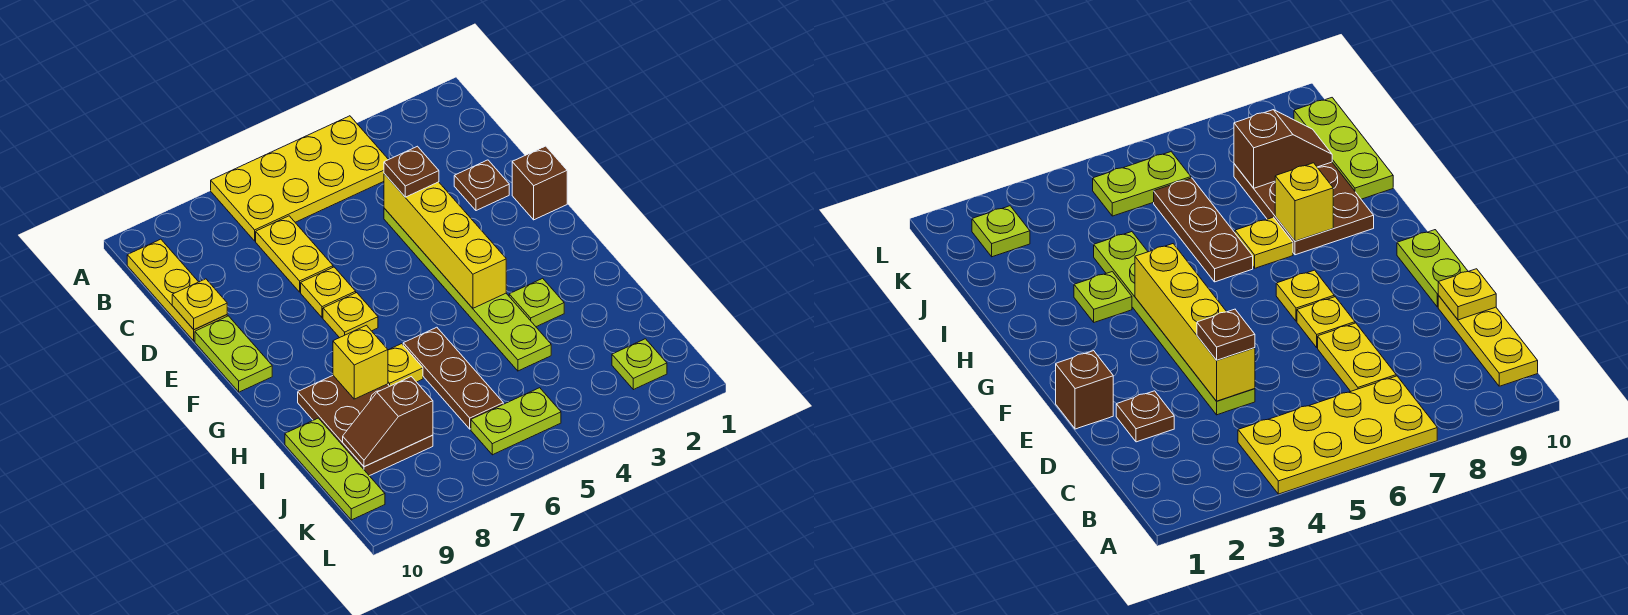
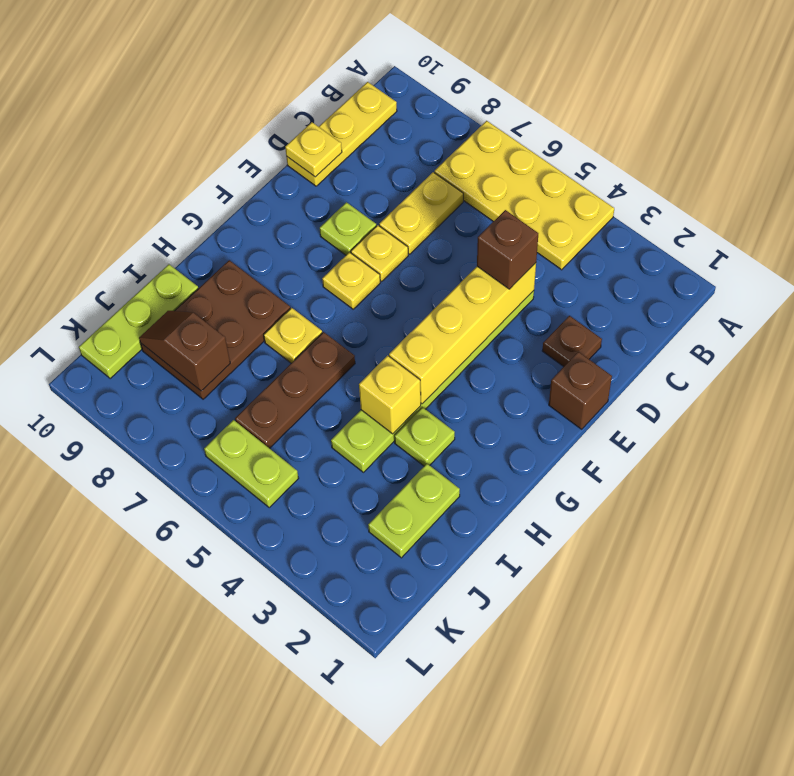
brown plate D4 level 3 -> brown brick D4 level 3
lime plate E10:F10 level 1 -> lime plate I2:J2 level 1
yellow brick H8 level 2 -> yellow brick H4 level 2
lime plate K2 level 1 -> lime plate E8 level 1

